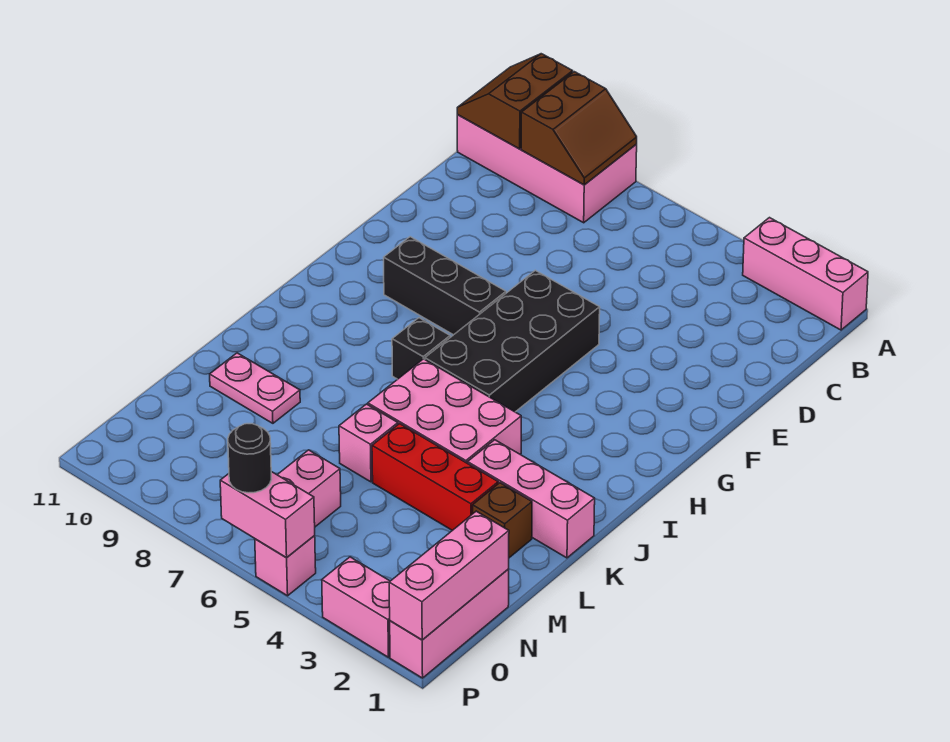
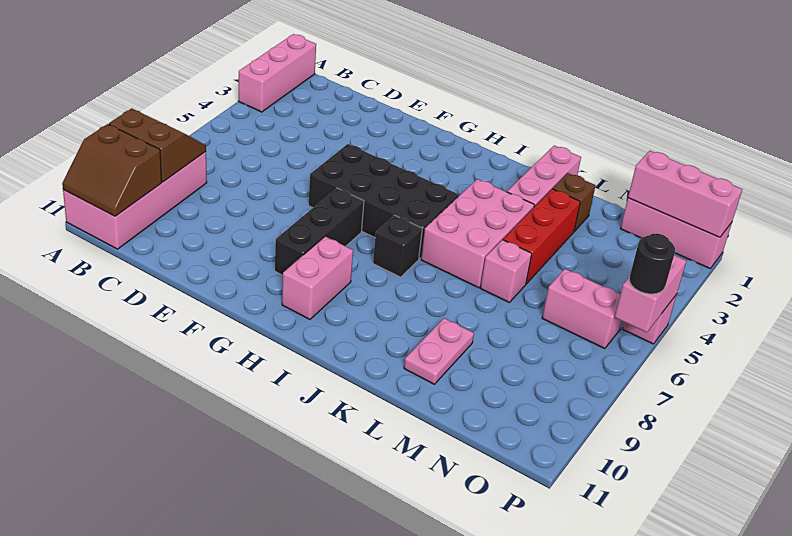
pink brick P2:P3 level 1 -> pink brick H9:H10 level 1

